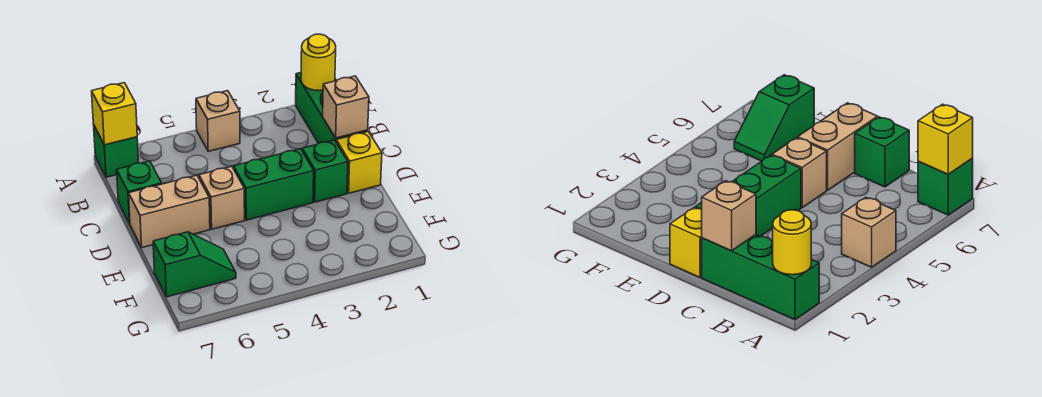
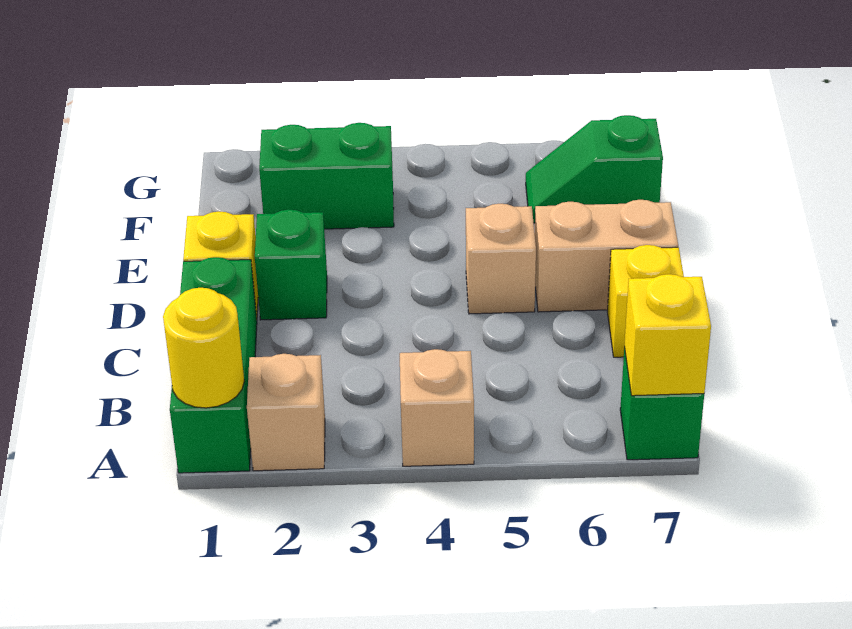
tan brick C1 level 2 -> tan brick A2 level 1
green brick C7 level 1 -> yellow brick C7 level 1
green brick D3:D4 level 1 -> green brick F2:F3 level 1

